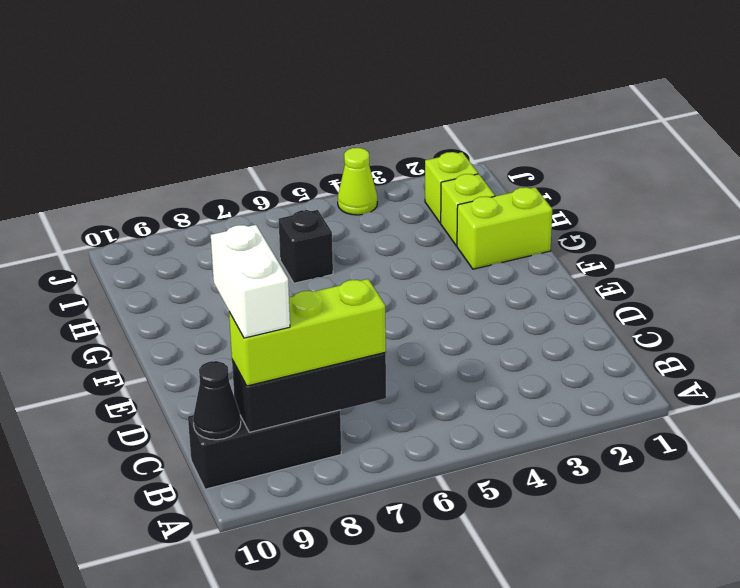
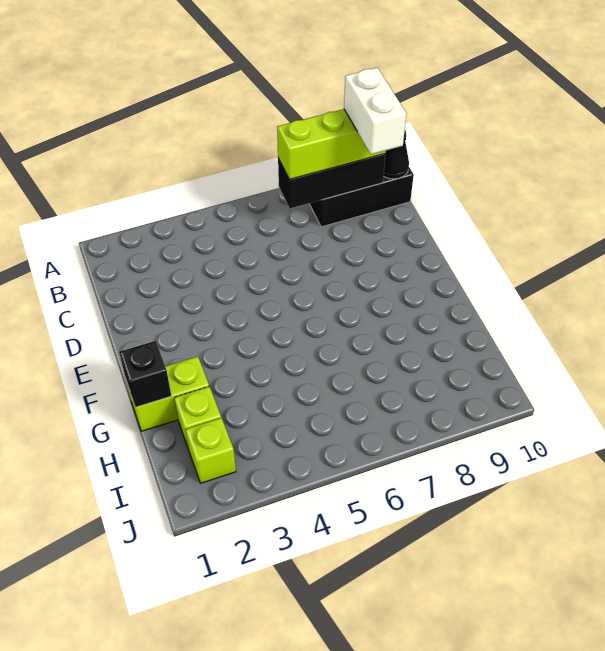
black brick H6 level 1 -> black brick G1 level 2
lime cone J4 level 1 -> none

